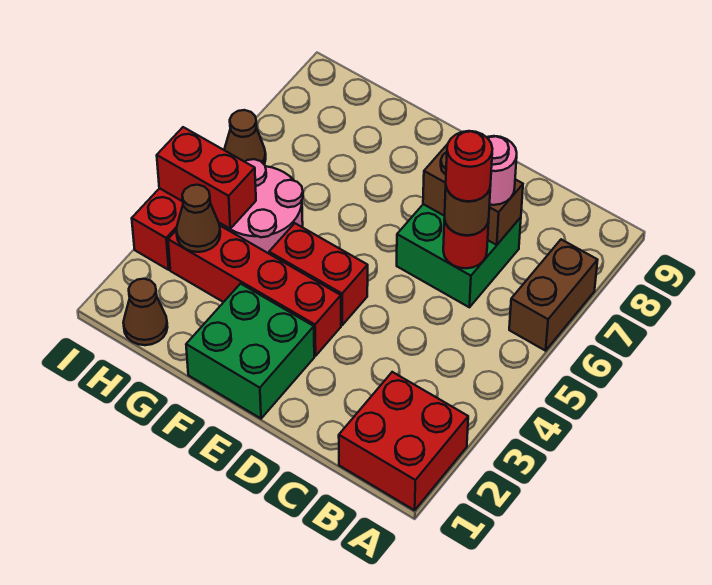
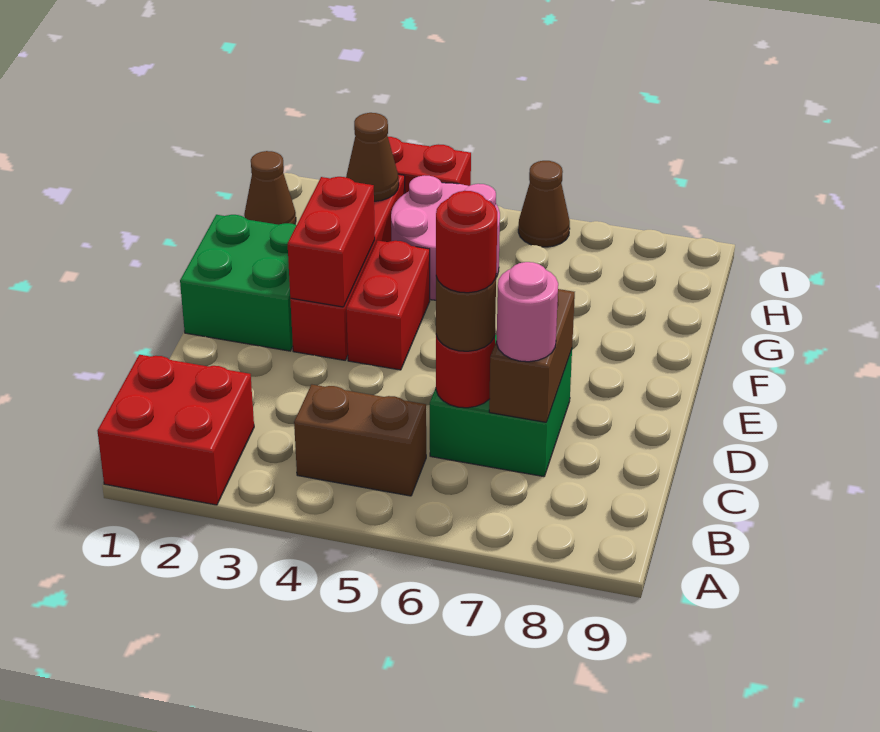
brown brick A6:A7 level 1 -> brown brick B4:B5 level 1
red brick H4:I4 level 2 -> red brick E3:F3 level 2

